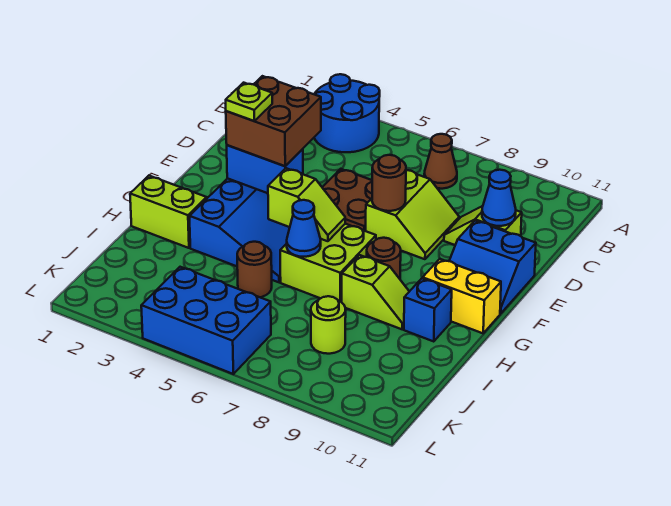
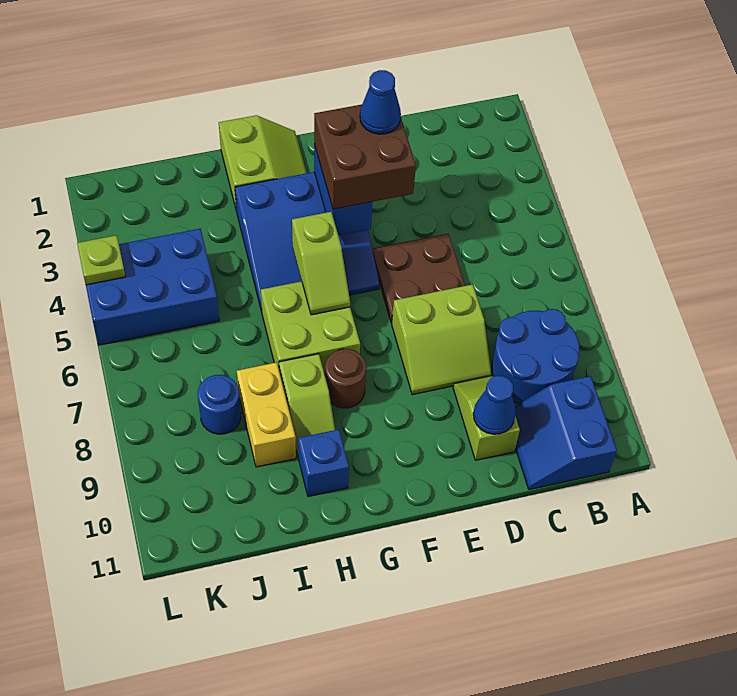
blue round brick A3:B4 level 1 -> blue round brick B8:C9 level 1
brown cone B7 level 1 -> none
brown round brick E7 level 2 -> none
blue slope E10:F11 level 1 top E -> blue slope B10:C11 level 1 top B
lime plate F3 level 4 -> lime plate L4 level 2
yellow brick G10:G11 level 1 -> yellow brick I8:I9 level 1
blue cone H6 level 2 -> blue cone E3 level 4
brown round brick I5 level 1 -> none
lime round brick J8 level 1 -> blue round brick J8 level 1
blue brick K4:L6 level 1 -> blue brick J4:L5 level 1

